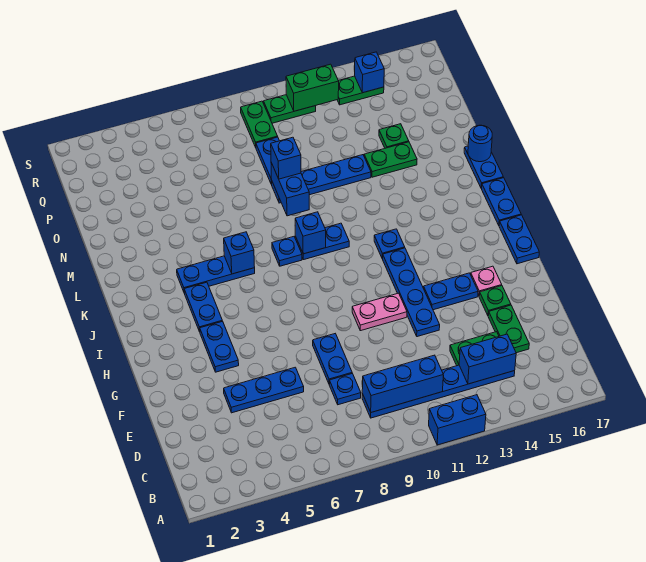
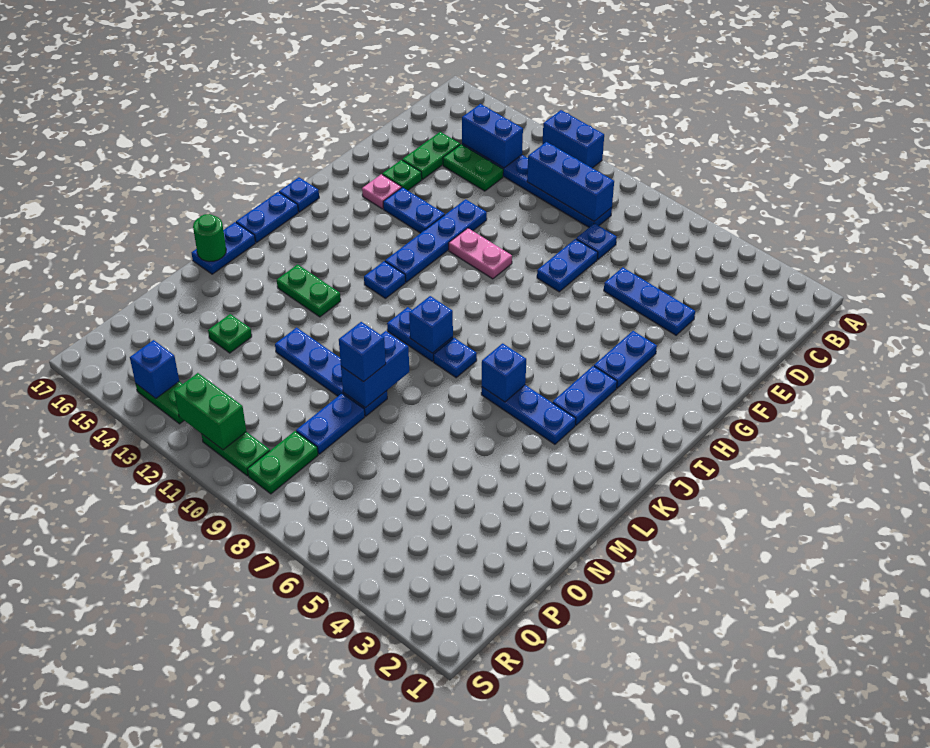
blue plate H17:I17 level 1 -> blue plate I17 level 1
blue round brick M17 level 2 -> green round brick M17 level 2
green plate N13:N14 level 1 -> green plate L13:L14 level 1

